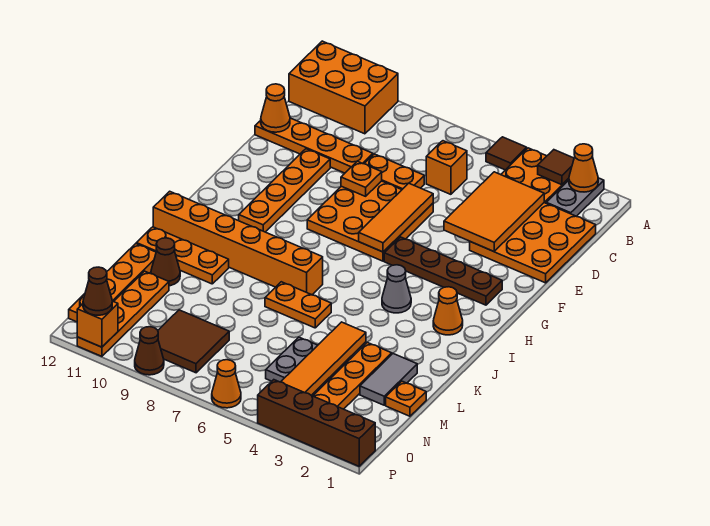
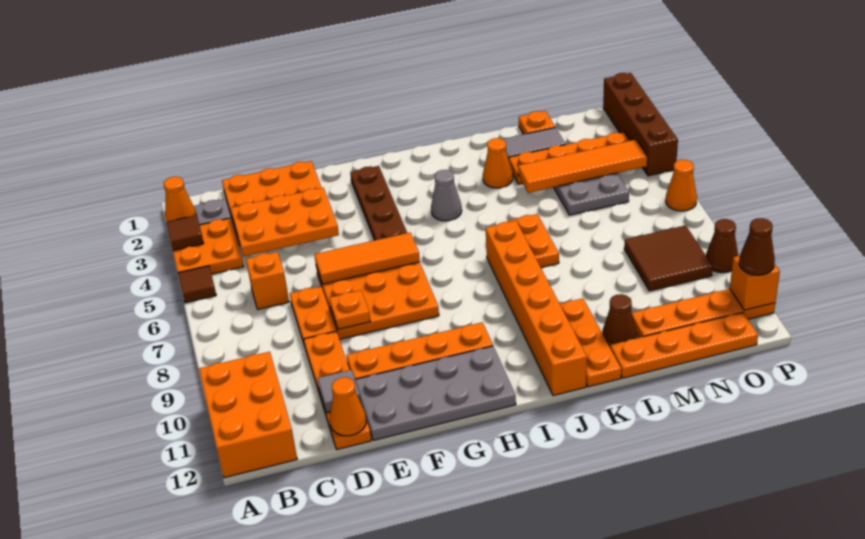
orange tile C3:E4 level 2 -> orange plate C3:E4 level 2
none -> grey tile D11 level 2
none -> grey plate E11:H12 level 1
orange cone I2 level 1 -> orange cone K3 level 1

